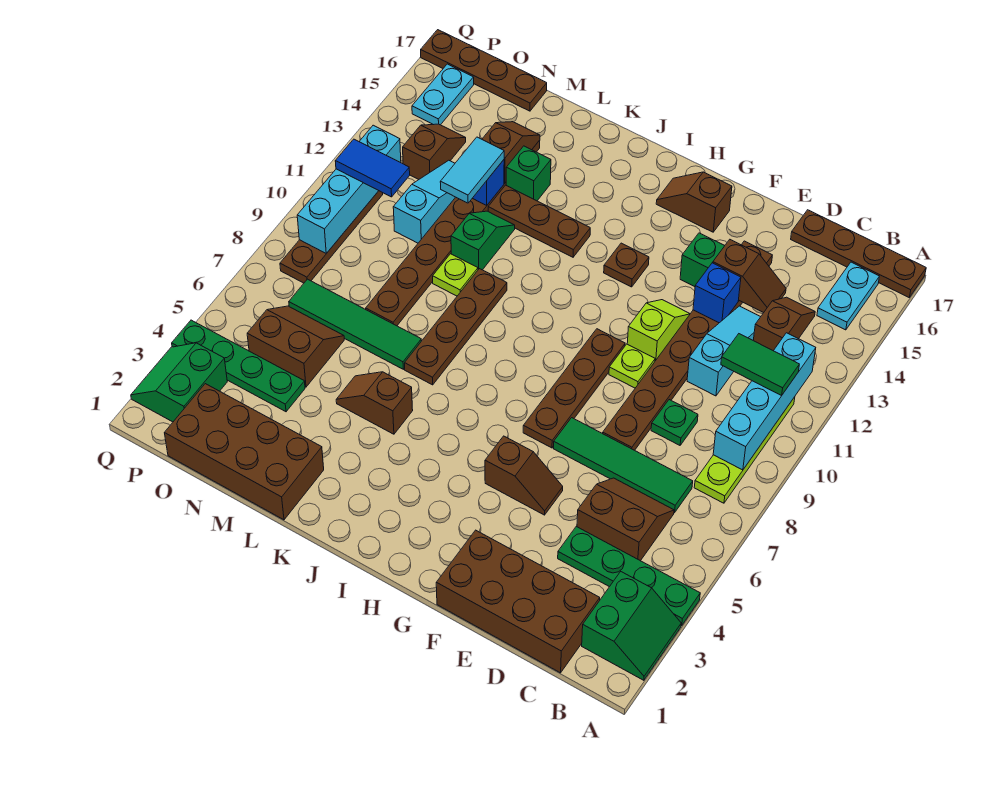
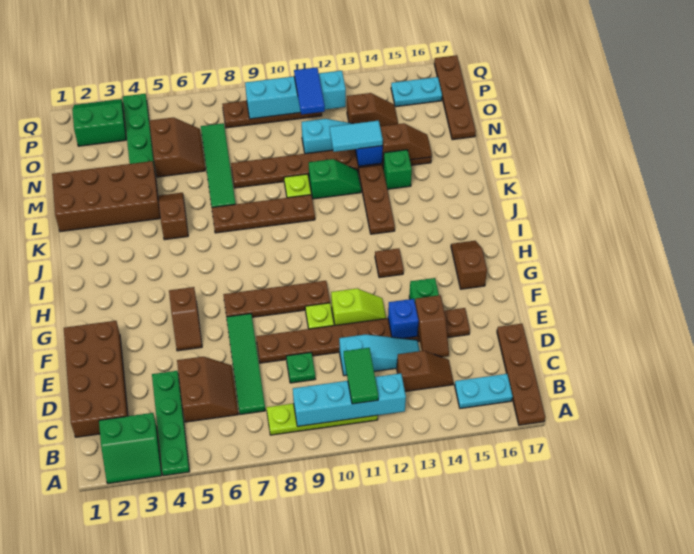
brown brick L1:O2 level 1 -> brown brick L1:M4 level 1

